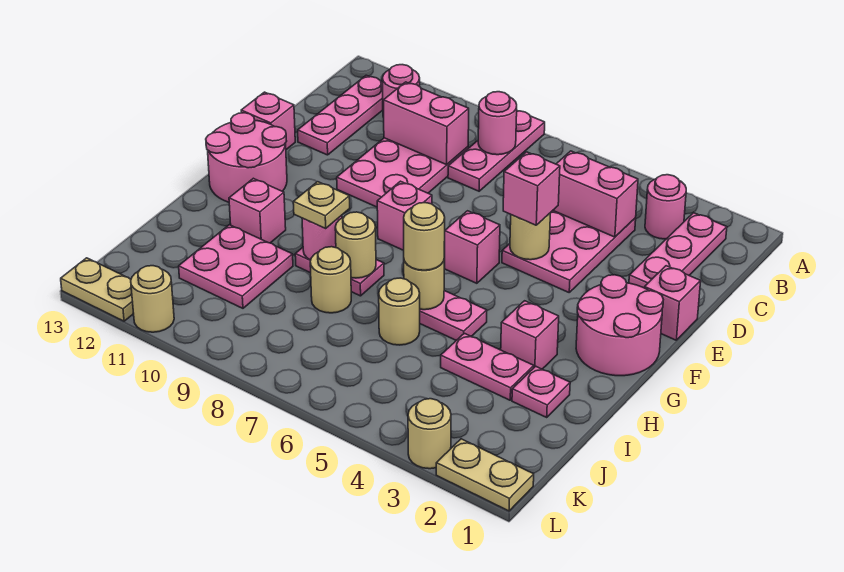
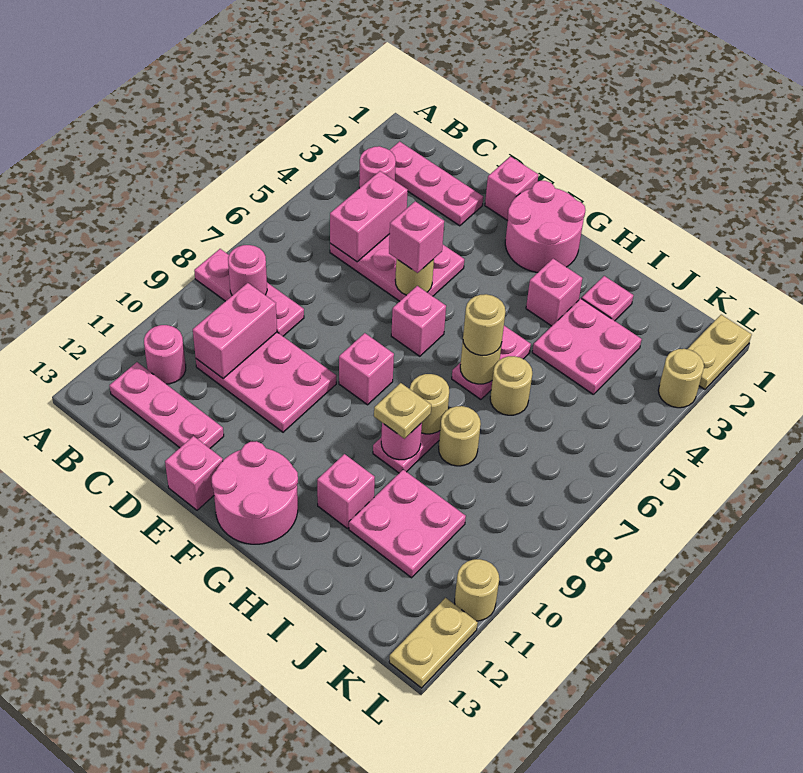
pink plate I3:I4 level 1 -> pink plate I3:J4 level 1

